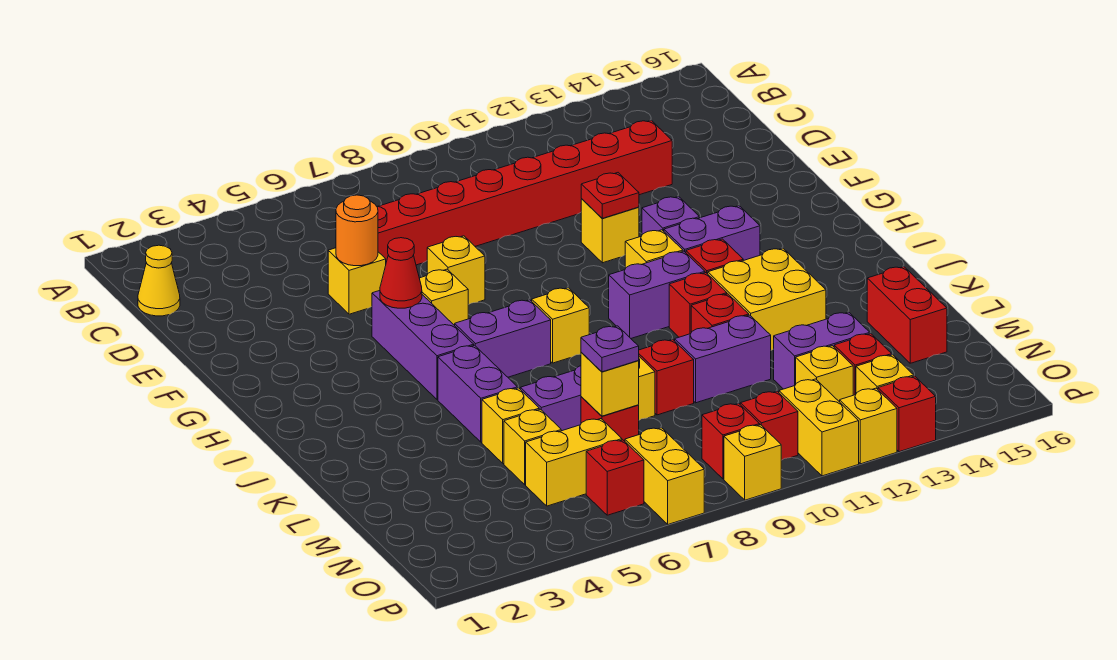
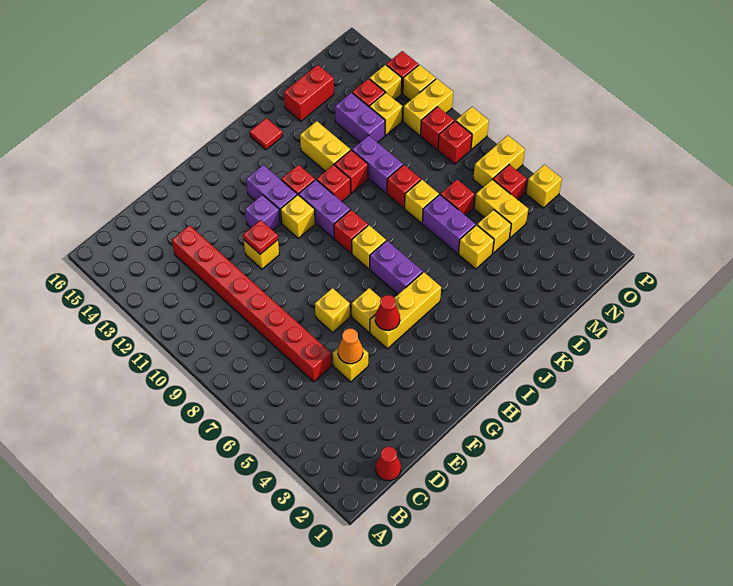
yellow cone C1 level 1 -> red cone C1 level 1
orange round brick E5 level 2 -> orange cone E5 level 2
purple brick G5:I5 level 1 -> yellow brick G5:I5 level 1
none -> red brick I9 level 1
purple brick J5:K5 level 1 -> none
yellow brick J12:K13 level 1 -> yellow brick K12:K13 level 1
none -> red tile J15 level 1
yellow brick M7 level 2 -> yellow brick P5 level 1
purple plate M7 level 3 -> none

